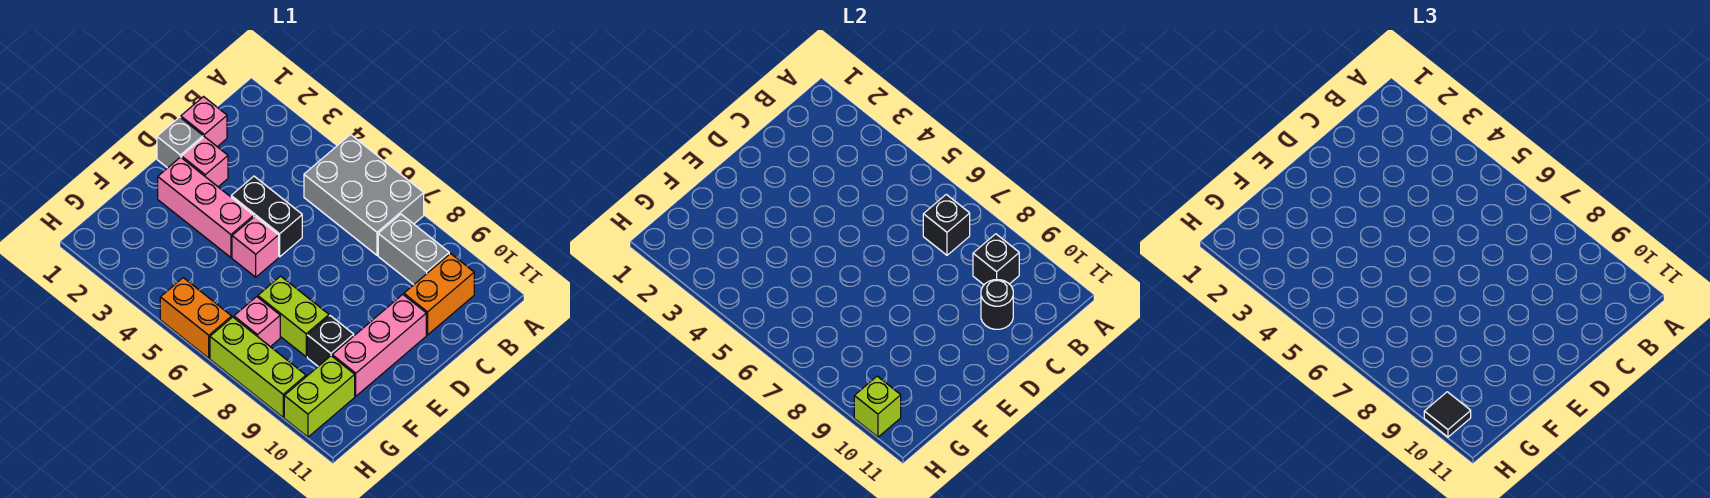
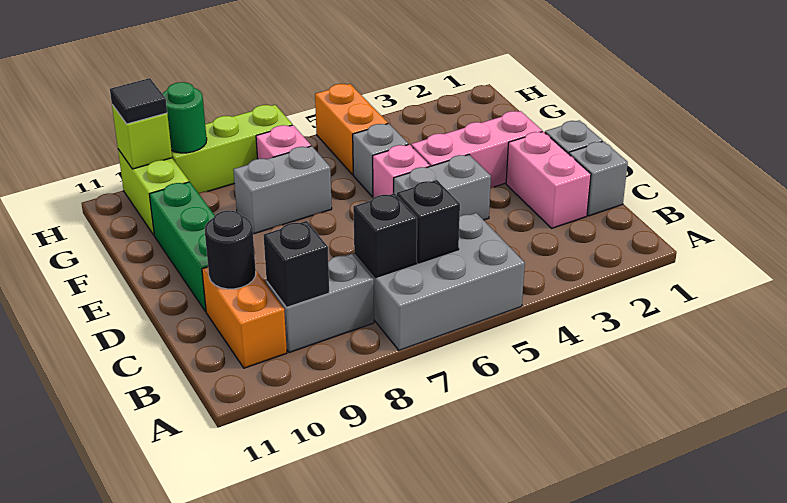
pink brick C1 level 1 -> grey brick C1 level 1
pink brick D2 level 1 -> pink brick C2:D2 level 1
black brick D4:D5 level 1 -> grey brick D4:D5 level 1
pink brick D10:F10 level 1 -> green brick D10:F10 level 1
none -> grey brick F5 level 1
lime brick F7:F8 level 1 -> grey brick F7:F8 level 1
black brick F9 level 1 -> black brick B6 level 2
orange brick H5:H6 level 1 -> orange brick G5:H5 level 1
none -> green round brick H9 level 2

